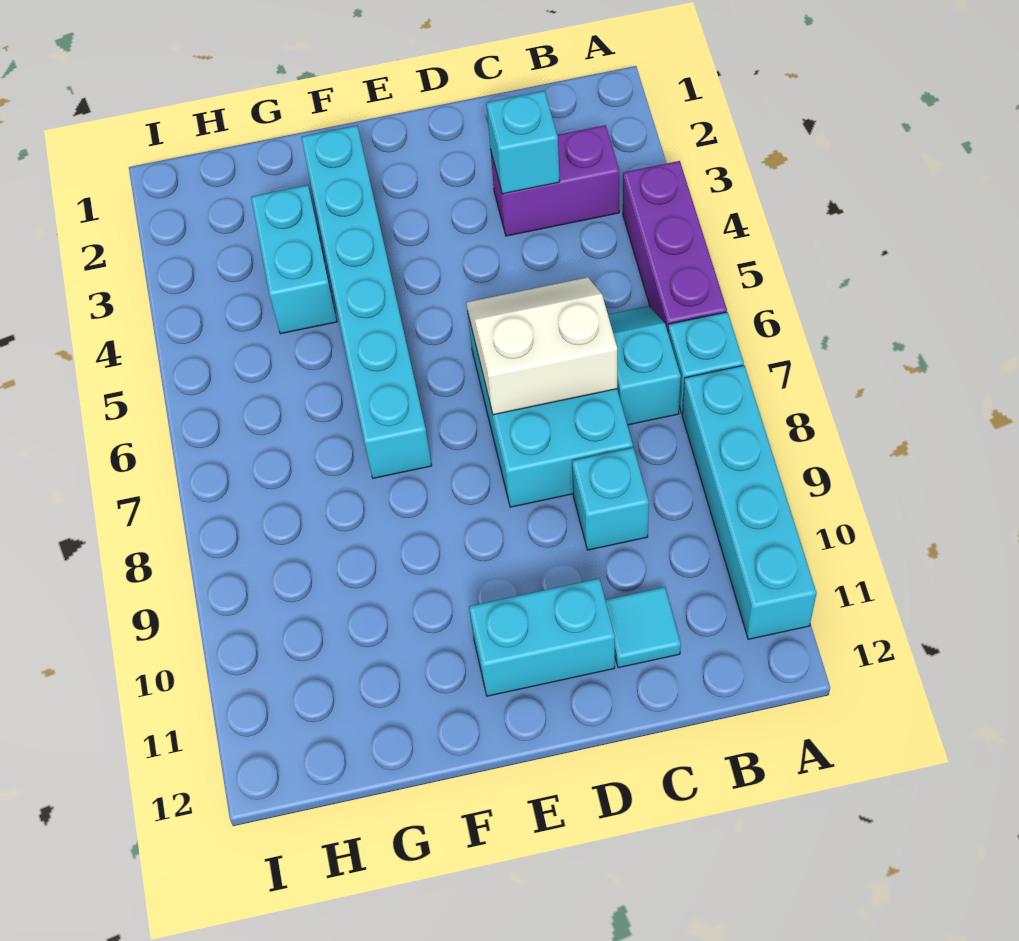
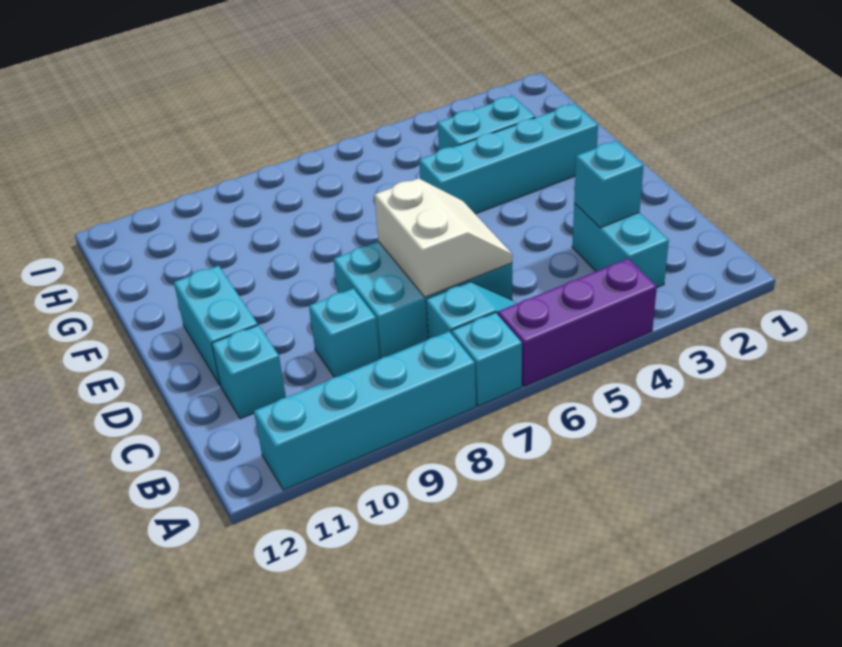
purple brick B3:C3 level 1 -> cyan brick B3:C3 level 1
cyan tile C11 level 1 -> cyan brick C11 level 1
cyan brick F2:F7 level 1 -> cyan brick F2:F5 level 1

